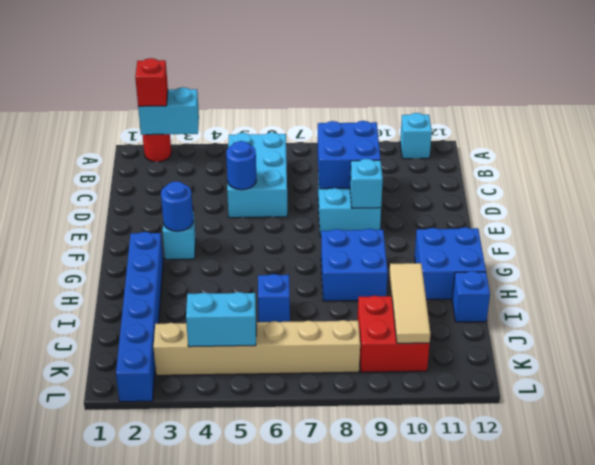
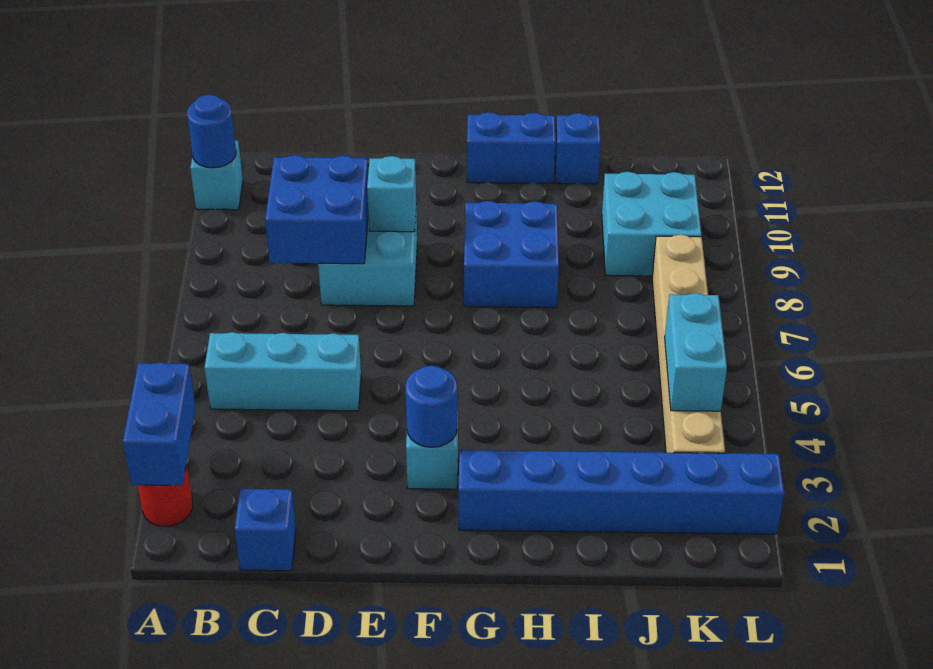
cyan brick A2:A3 level 2 -> blue brick A2:A3 level 2
red brick A2 level 3 -> none
cyan brick B5:D6 level 1 -> cyan brick B5:D5 level 1
blue round brick D5 level 2 -> blue round brick A11 level 2
blue brick G11:H12 level 1 -> blue brick G12:H12 level 1
blue brick I6 level 1 -> blue brick C1 level 1
tan tile I10:K10 level 2 -> none
red brick J9:K10 level 1 -> cyan brick J9:K10 level 1

